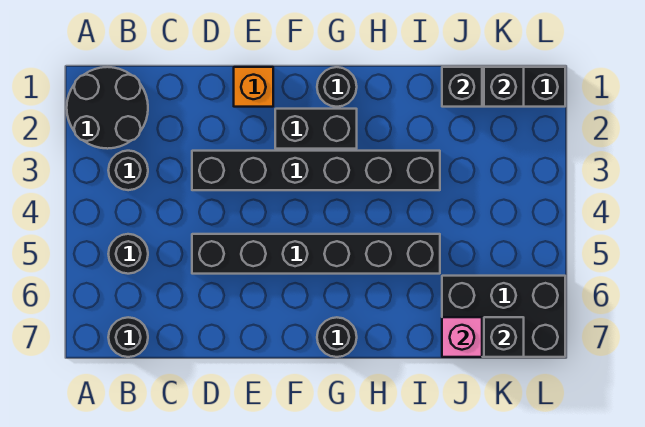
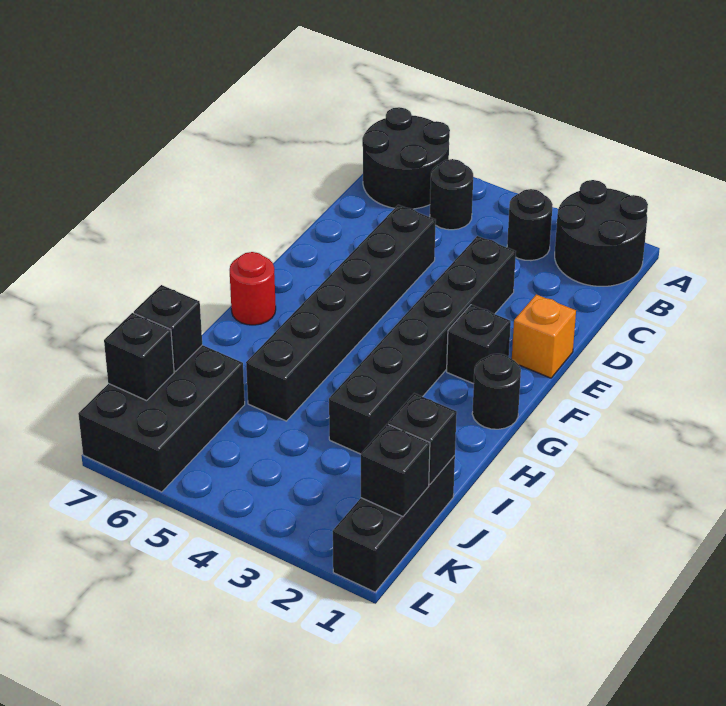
black round brick B7 level 1 -> black round brick A6:B7 level 1
black brick F2:G2 level 1 -> black brick F2 level 1
black round brick G7 level 1 -> red round brick G7 level 1
pink brick J7 level 2 -> black brick J7 level 2

